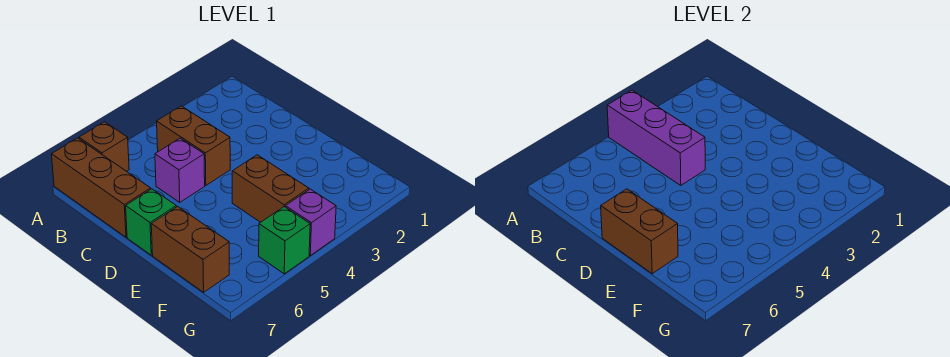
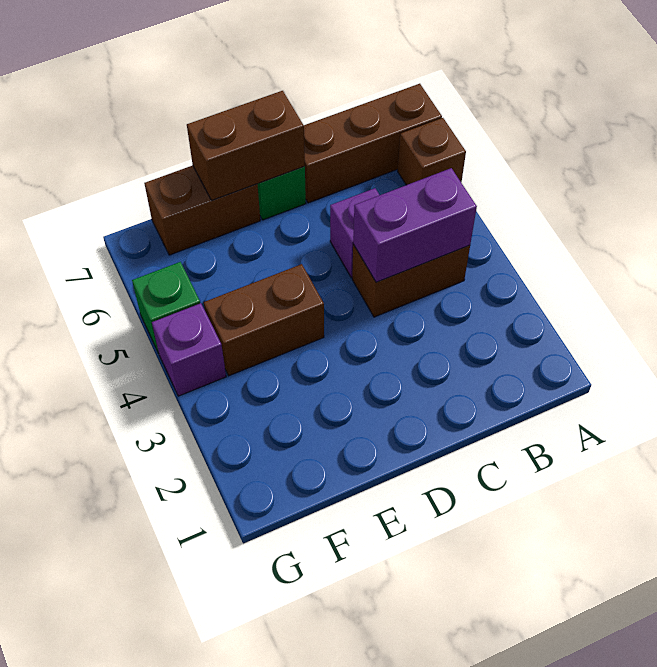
purple brick A4:C4 level 2 -> purple brick B4:C4 level 2

